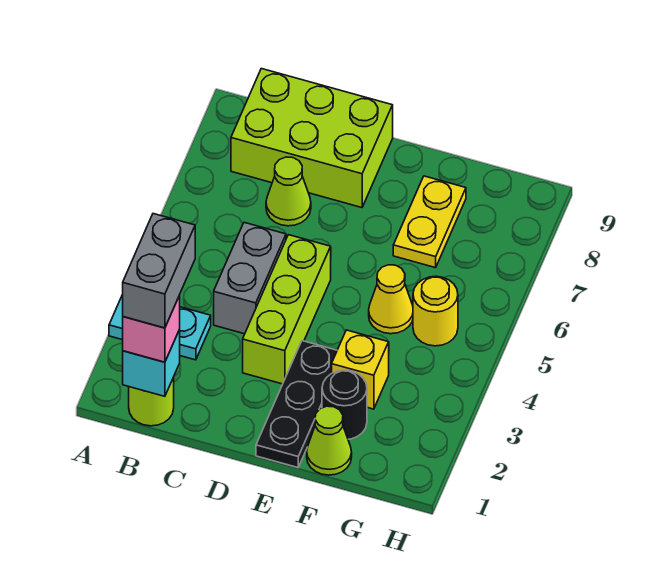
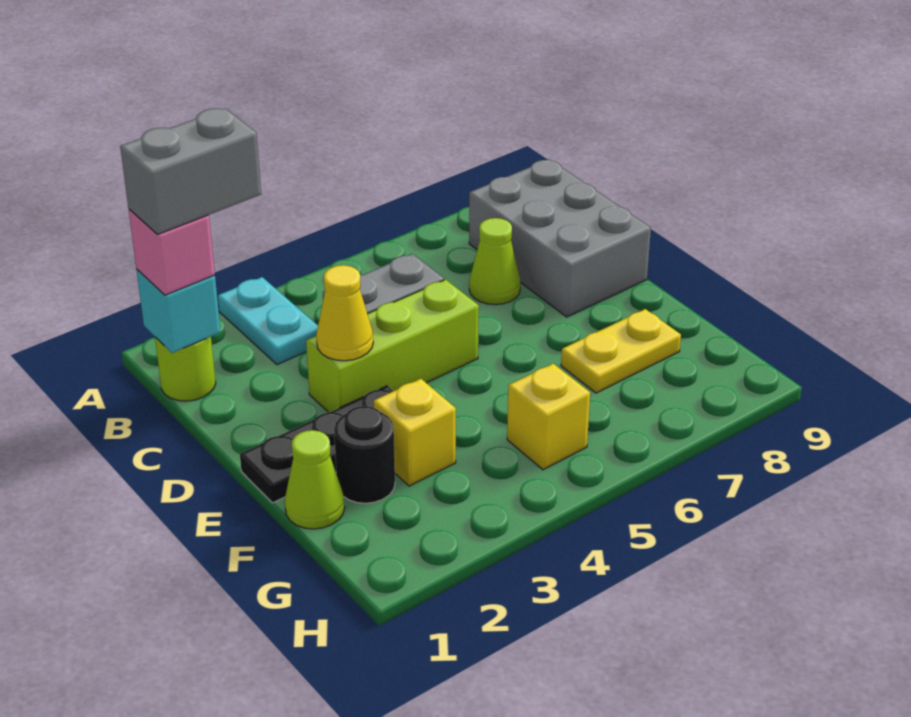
lime brick B8:D9 level 1 -> grey brick B8:D9 level 1
yellow cone F5 level 1 -> yellow cone D3 level 2
yellow round brick G5 level 1 -> yellow brick G5 level 1

